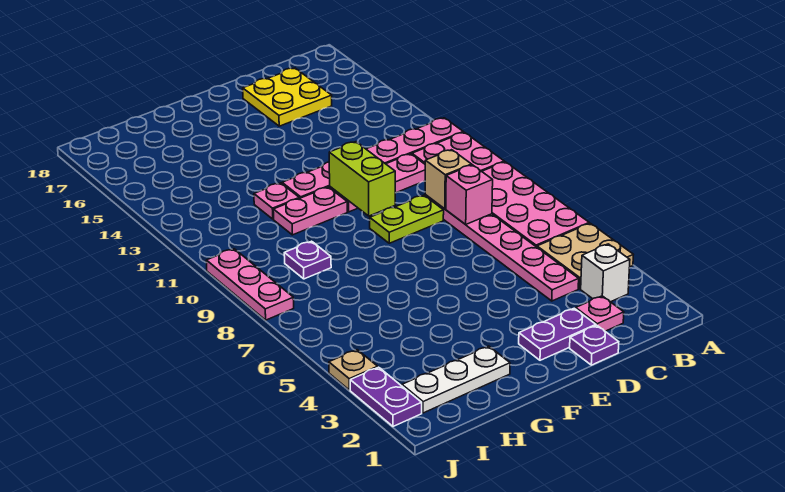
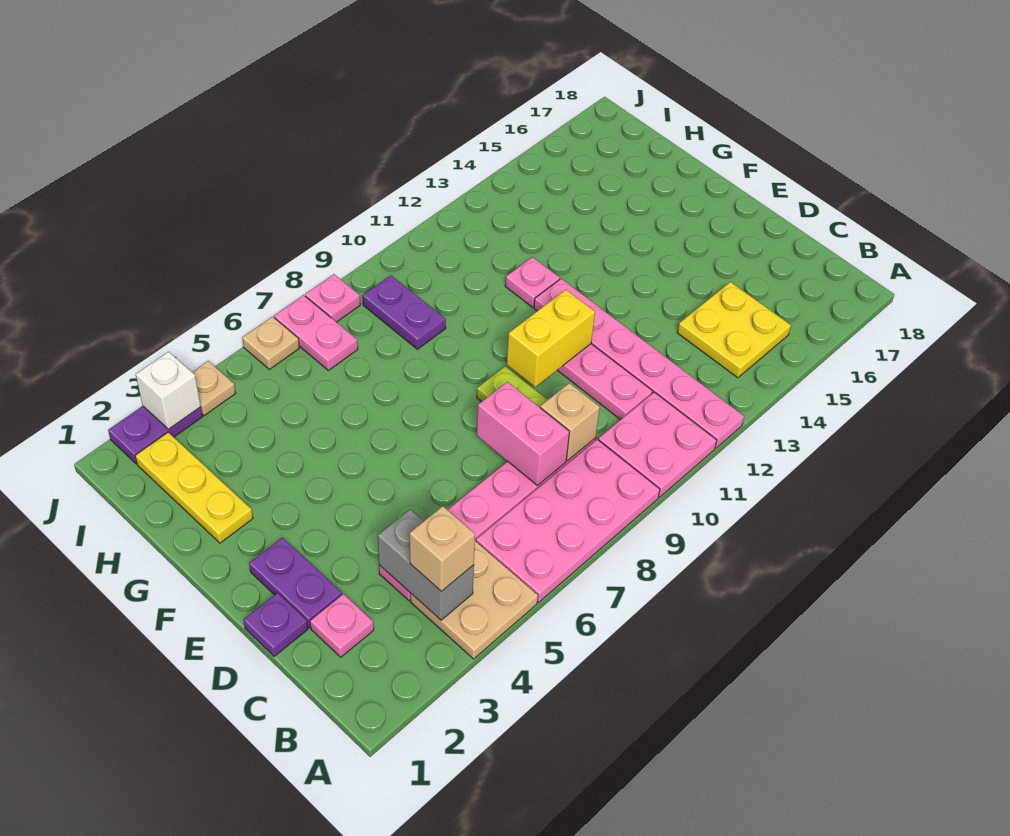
white brick B3 level 1 -> white brick J3 level 2
none -> grey brick B4:C4 level 2
none -> tan brick B4 level 3
pink brick C8 level 2 -> pink brick C8:D8 level 2
yellow plate C16:D17 level 1 -> yellow plate B14:C15 level 1
lime brick E10:E11 level 2 -> yellow brick E10:E11 level 2
pink plate F11:G11 level 1 -> pink plate I7:J7 level 1
white plate G2:I2 level 1 -> yellow plate G2:I2 level 1
purple plate H9 level 1 -> purple plate H9:I9 level 1
none -> tan plate J6 level 1
pink plate J8:J10 level 1 -> pink plate J8 level 1

